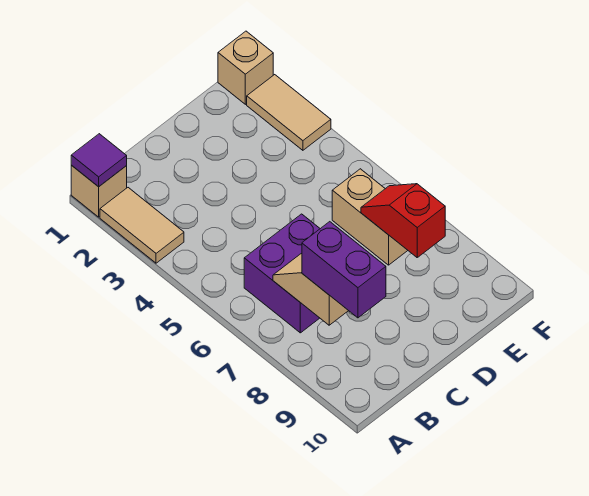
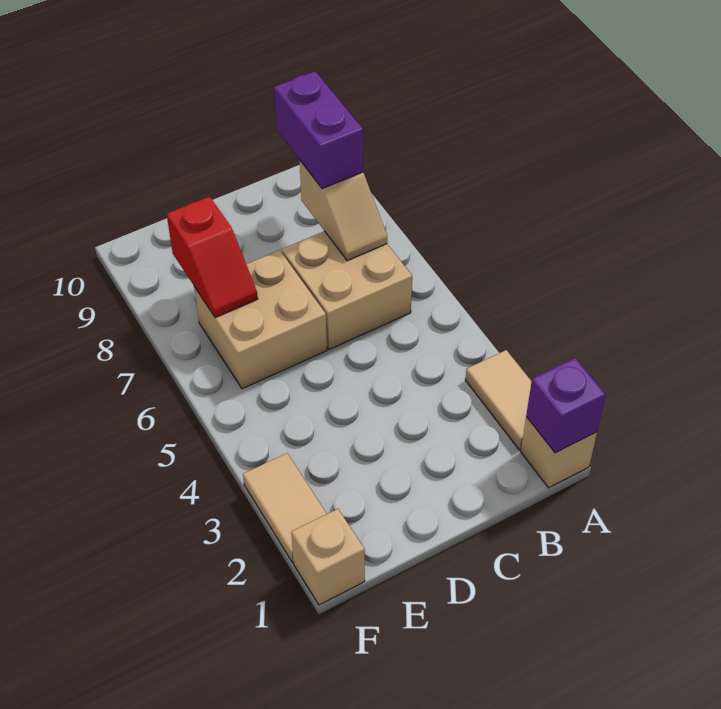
purple tile A1 level 2 -> purple brick A1 level 2
purple brick B6:C7 level 1 -> tan brick B6:C7 level 1
tan brick E6:E7 level 1 -> tan brick D6:E7 level 1

